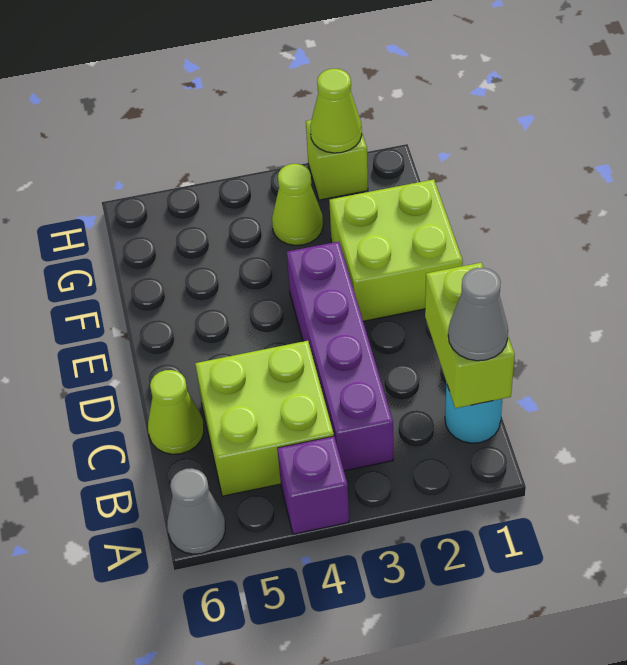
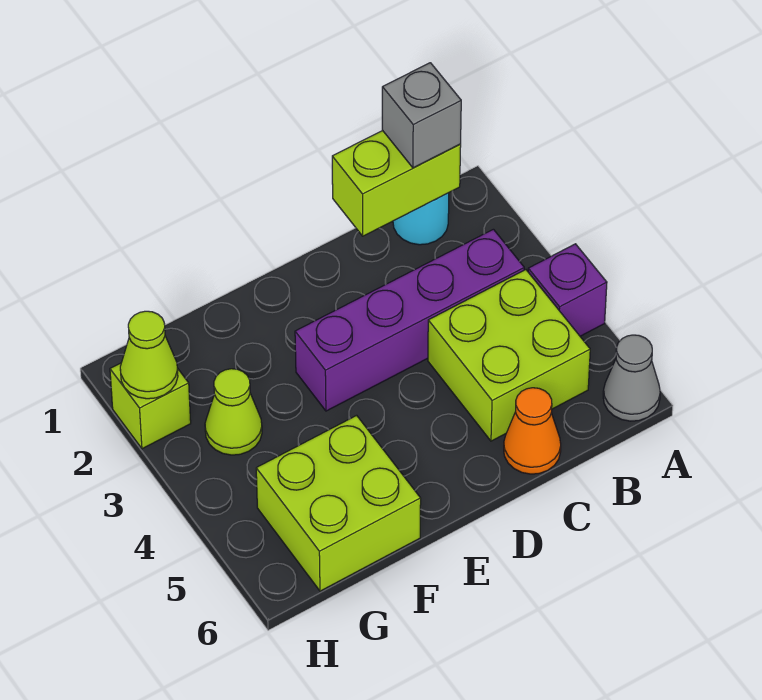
grey cone B1 level 3 -> grey brick B1 level 3
lime cone C6 level 1 -> orange cone C6 level 1
lime brick E1:F2 level 1 -> lime brick F5:G6 level 1

